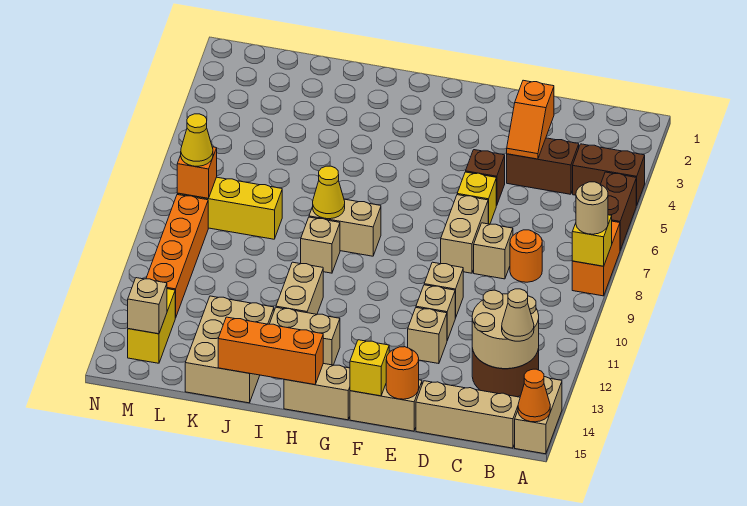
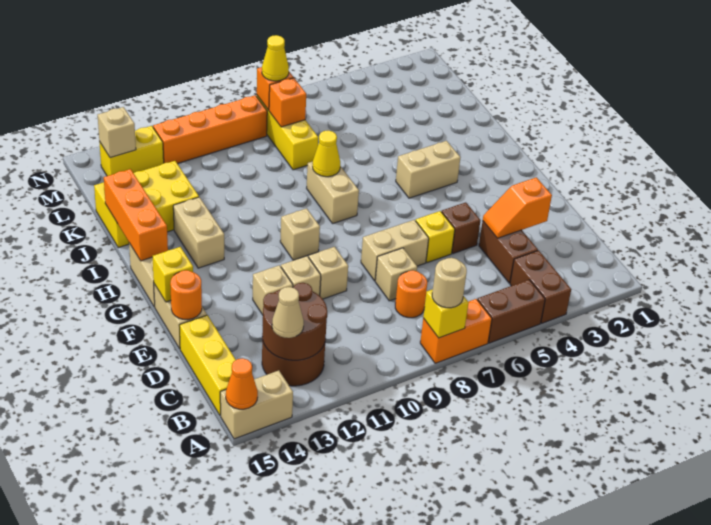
tan round brick B12:C13 level 2 -> brown round brick B12:C13 level 2
tan brick B15:D15 level 1 -> yellow brick B15:D15 level 1
tan brick I9 level 1 -> tan brick G10 level 1
tan brick I11:I12 level 1 -> tan brick H4:H5 level 1
tan brick J13:K15 level 1 -> yellow brick J13:K15 level 1
none -> orange brick L8 level 2

